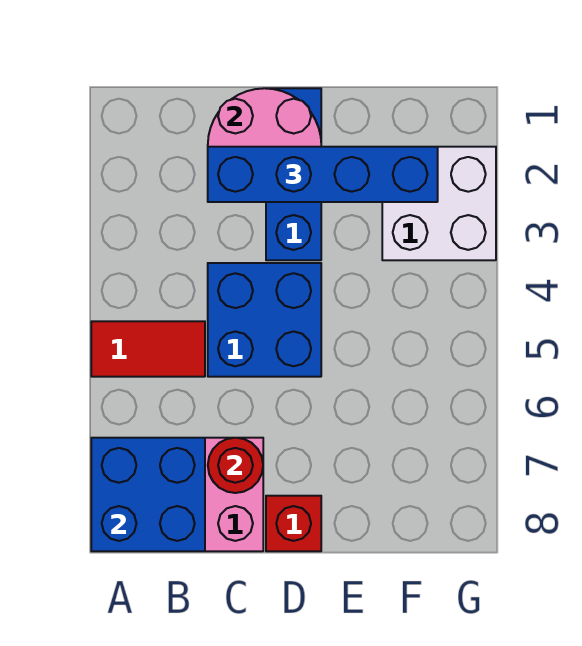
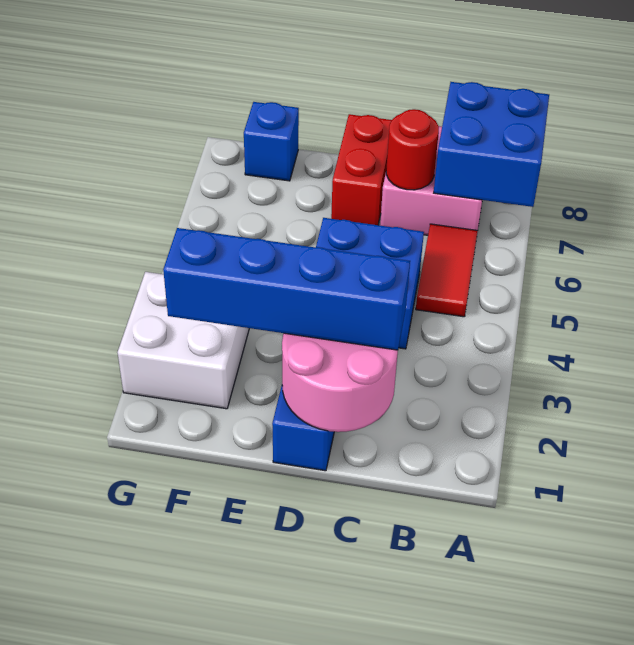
red tile A5:B5 level 1 -> red tile B5:B6 level 1
red brick D8 level 1 -> red brick D7:D8 level 1
none -> blue brick F8 level 1

